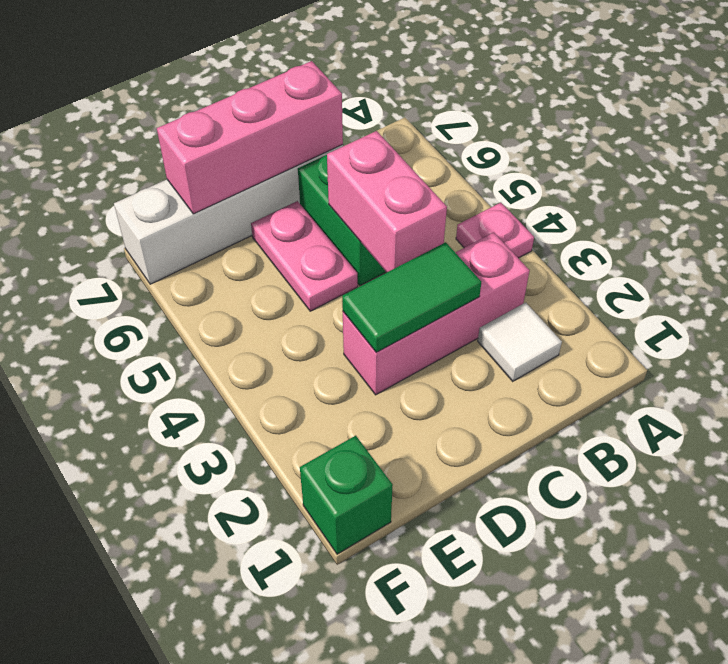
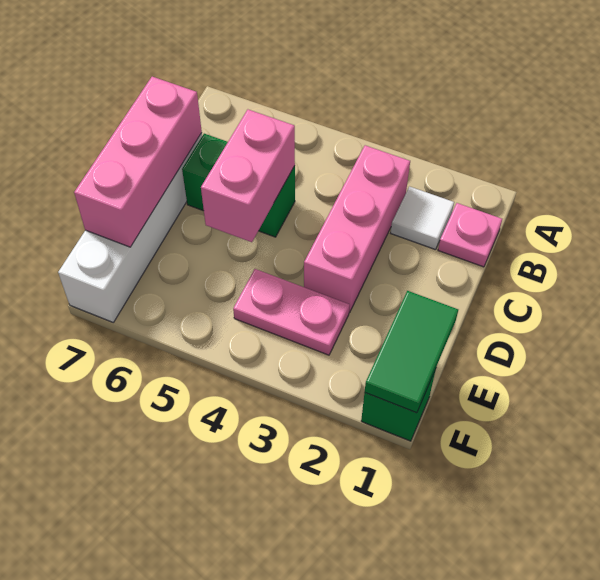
pink plate A4 level 1 -> pink plate B1 level 1
green tile C3:D3 level 2 -> green tile E1:F1 level 2
pink brick C4:C5 level 2 -> pink brick C5:D5 level 2
pink plate D5:D6 level 1 -> pink plate E3:E4 level 1

